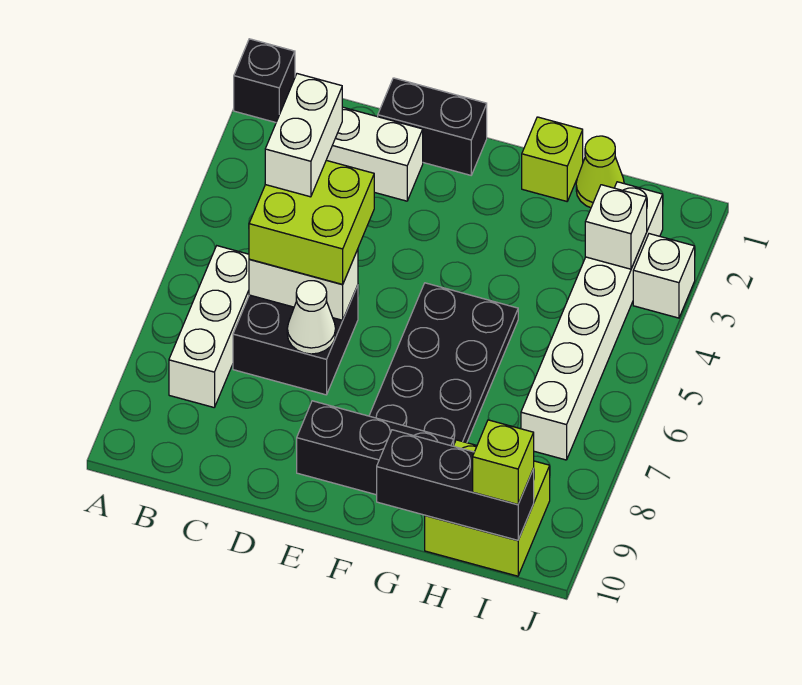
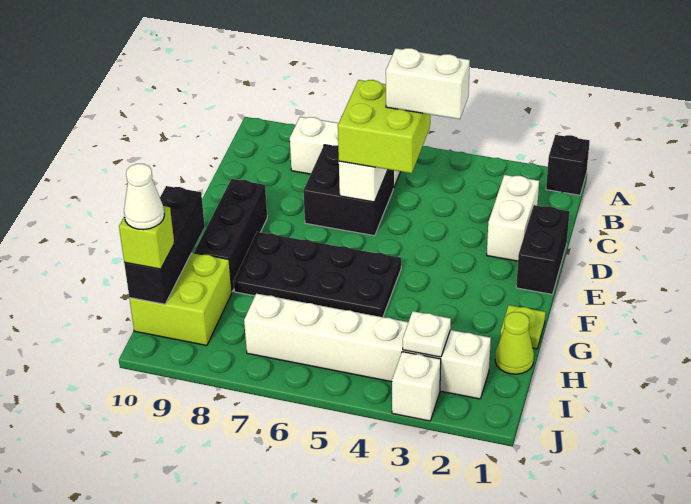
white cone D7 level 2 -> white cone I10 level 4
lime brick G1 level 1 -> lime plate G1 level 1
white brick I3 level 2 -> white plate I3 level 2

